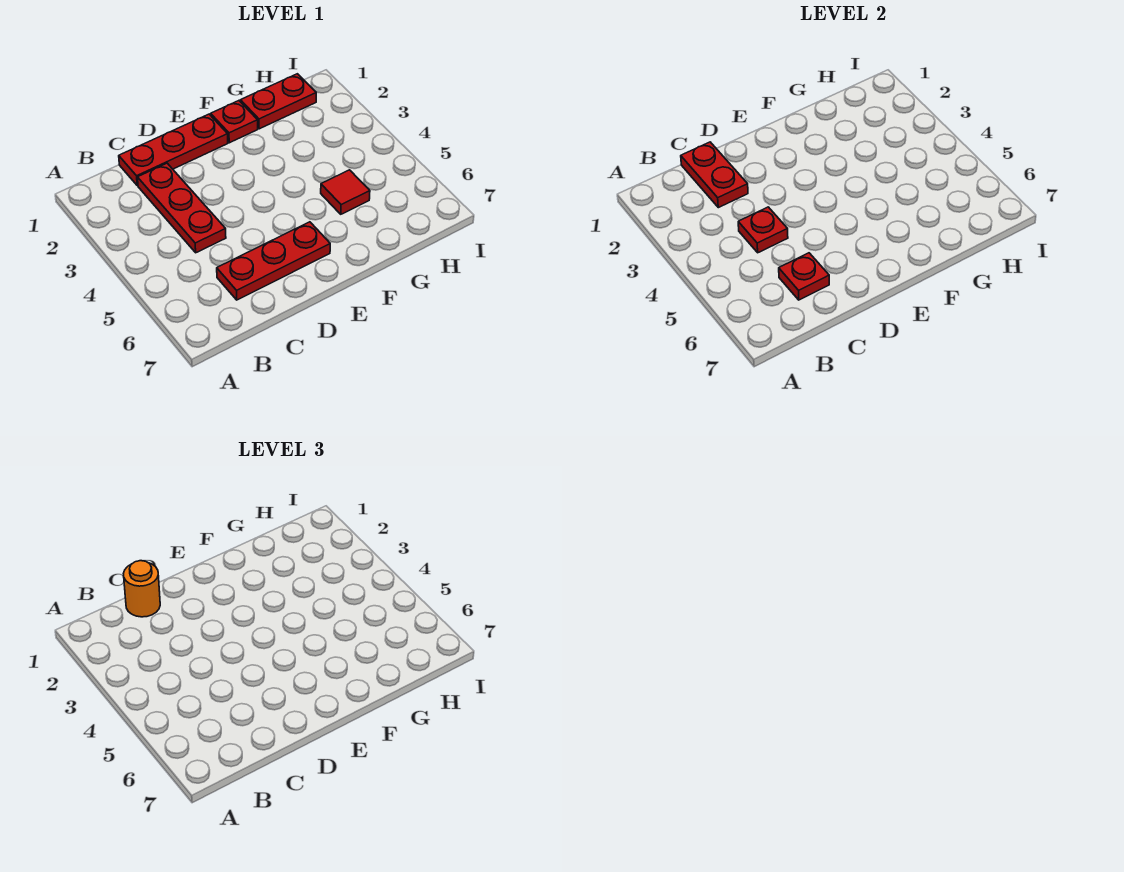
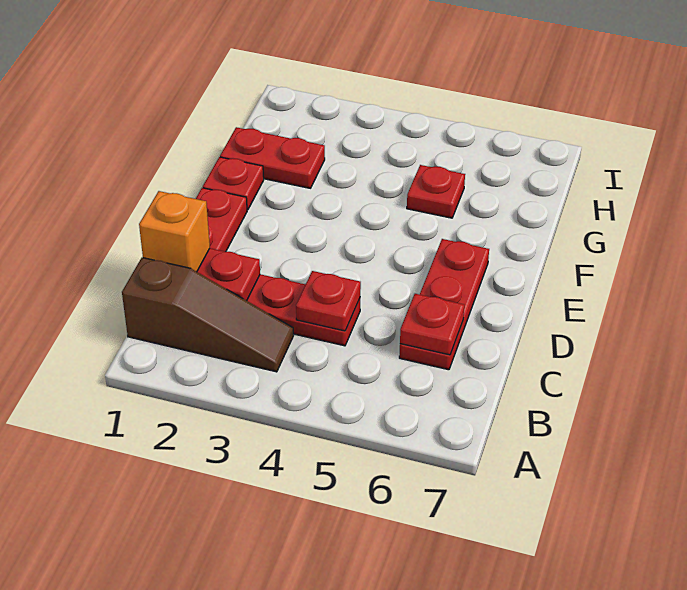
none -> brown slope B1:B3 level 1 top 1
orange round brick C1 level 3 -> orange brick C1 level 3
red plate G1:H1 level 1 -> red plate G1:G2 level 1
red tile G5 level 1 -> red plate G5 level 1

